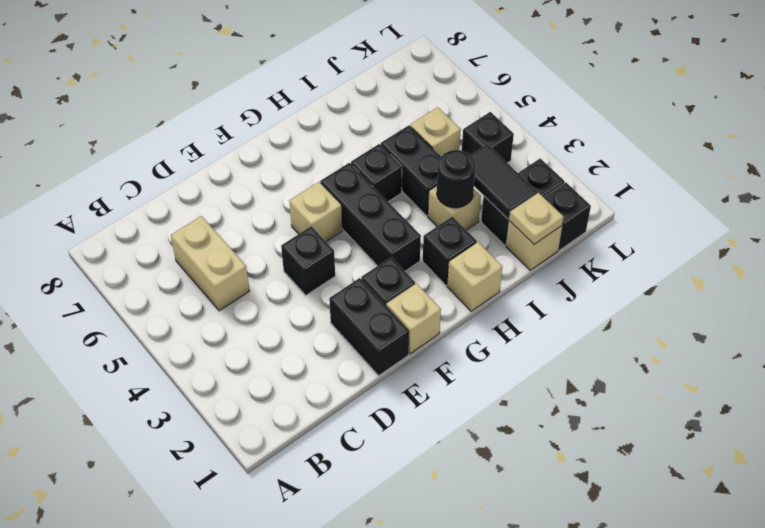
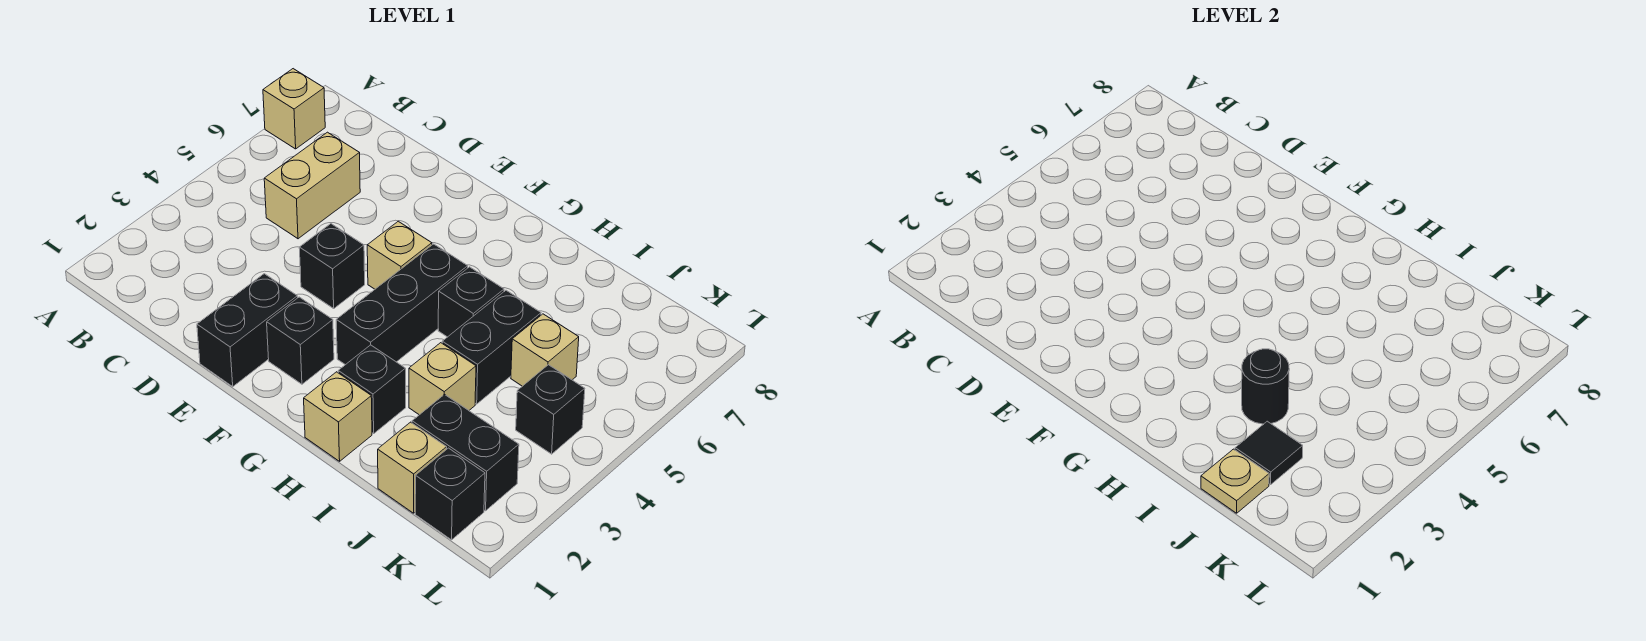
tan brick F1 level 1 -> tan brick A7 level 1
black tile J2:J3 level 2 -> black tile J2 level 2

